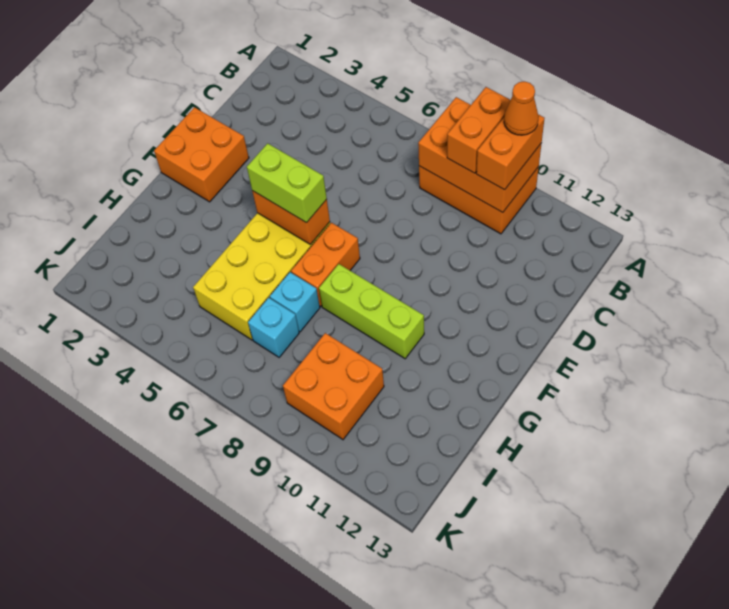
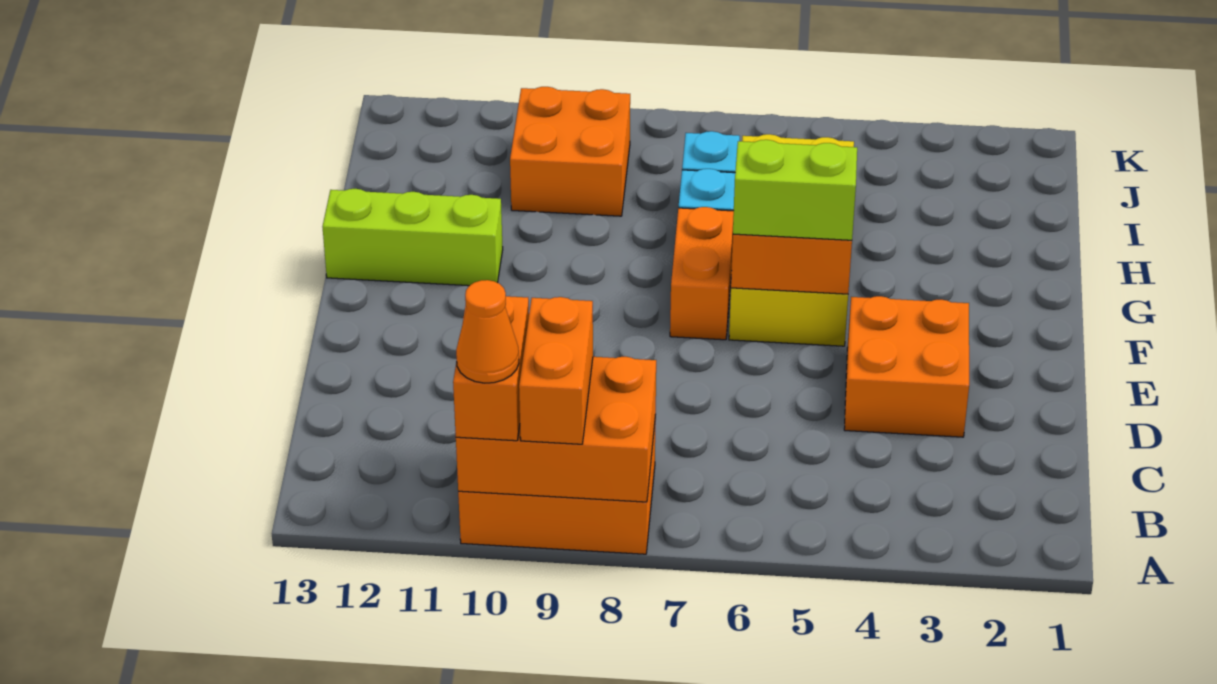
orange brick E1:F2 level 1 -> orange brick D3:E4 level 1
lime brick G8:G10 level 1 -> lime brick G11:G13 level 1

